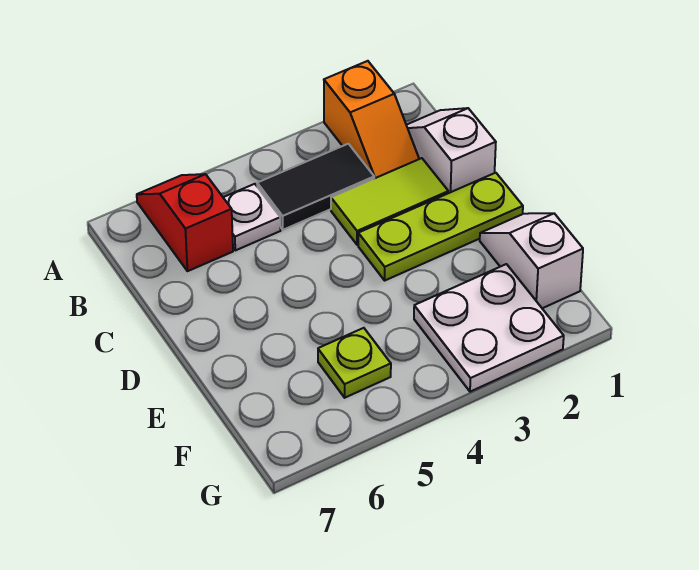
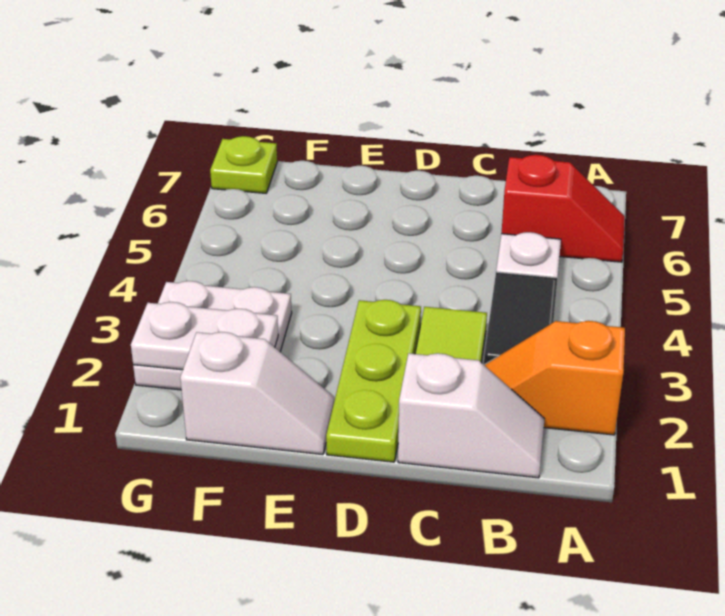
none -> white plate F2:G2 level 2
lime plate F5 level 1 -> lime plate G7 level 1

